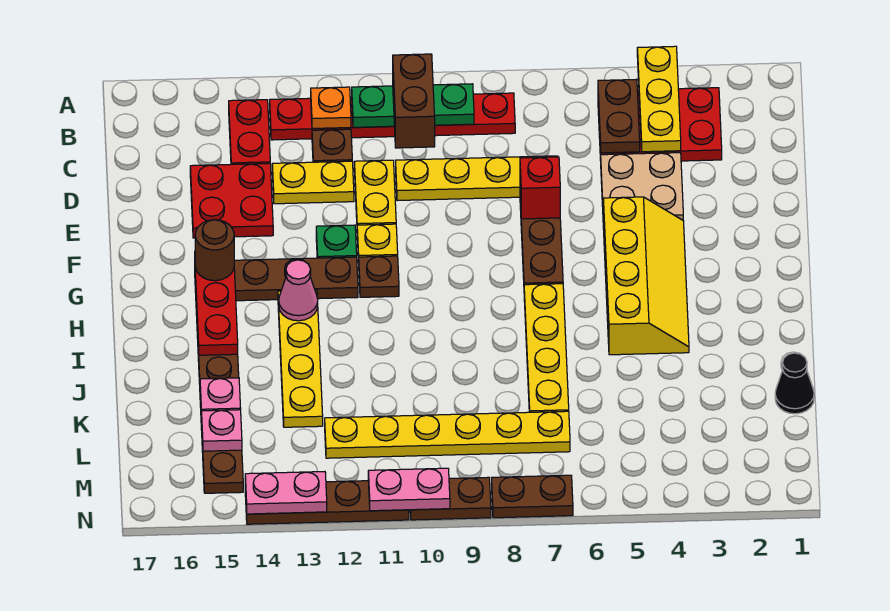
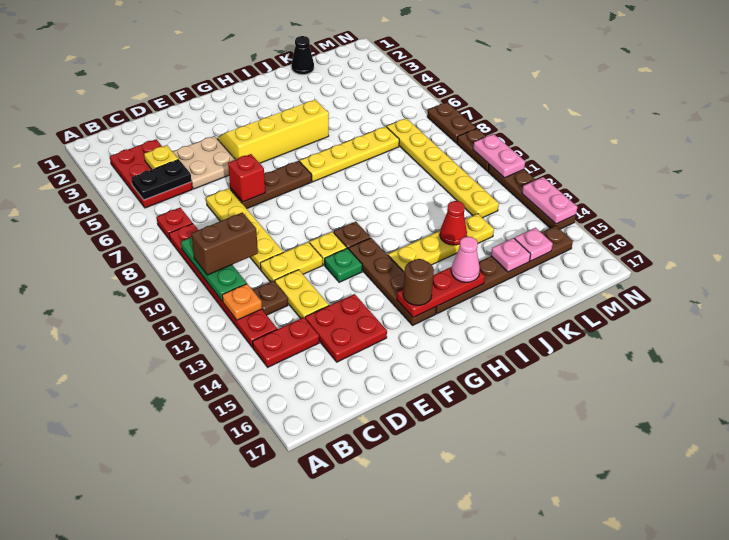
yellow plate A4:C4 level 2 -> yellow plate C4 level 2
brown plate B5:C5 level 2 -> black plate B5:C5 level 2
none -> red plate B7 level 1
pink cone H13 level 2 -> pink cone I15 level 3
none -> red cone J13 level 2

